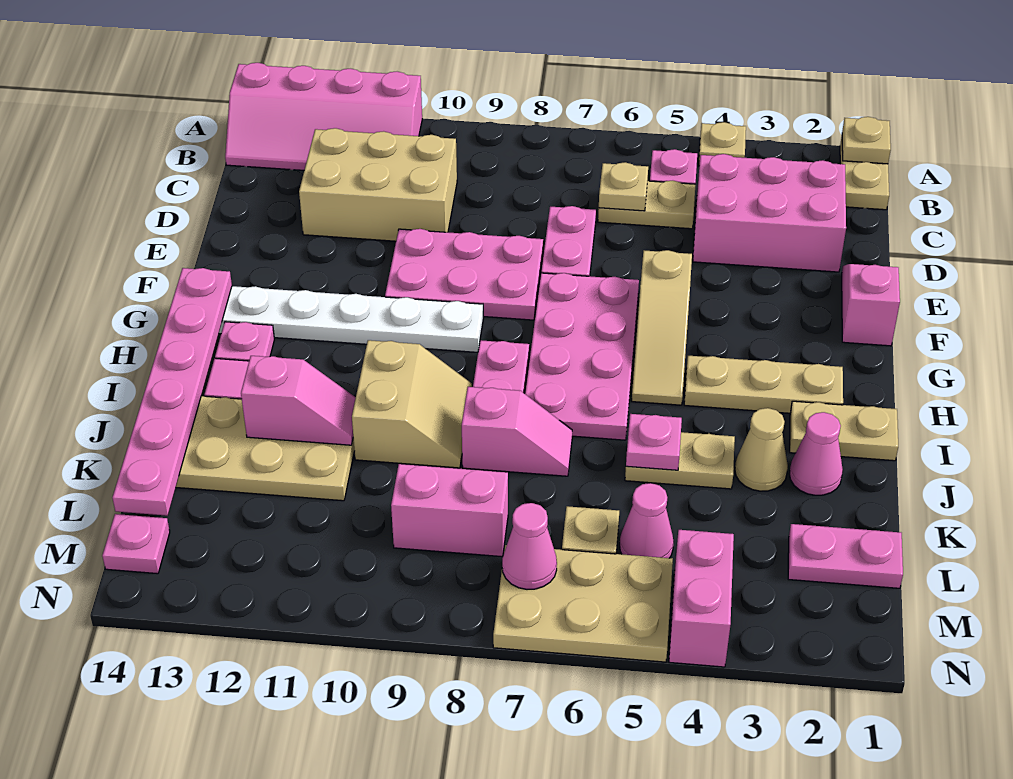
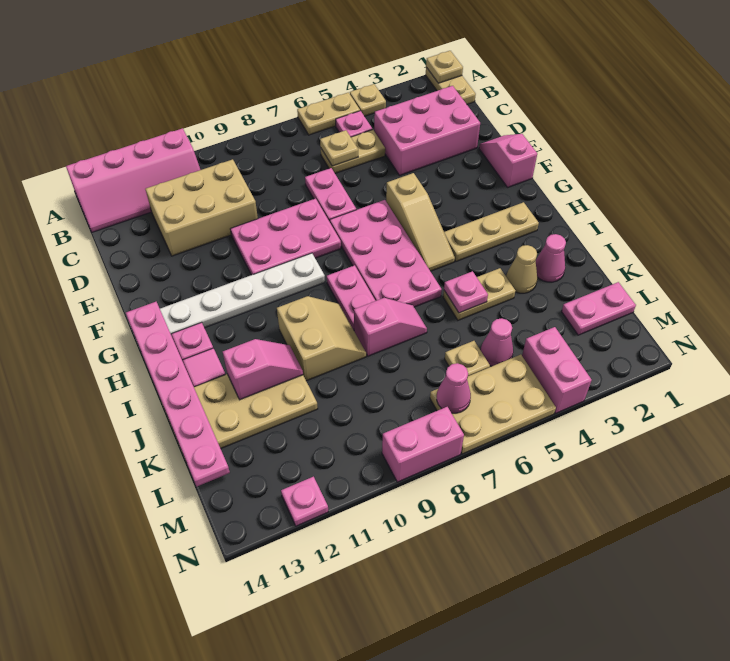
tan plate I1:I2 level 1 -> tan plate A5:A6 level 1
pink brick L8:L9 level 1 -> pink brick N8:N9 level 1
pink plate M14 level 1 -> pink plate N12 level 1

